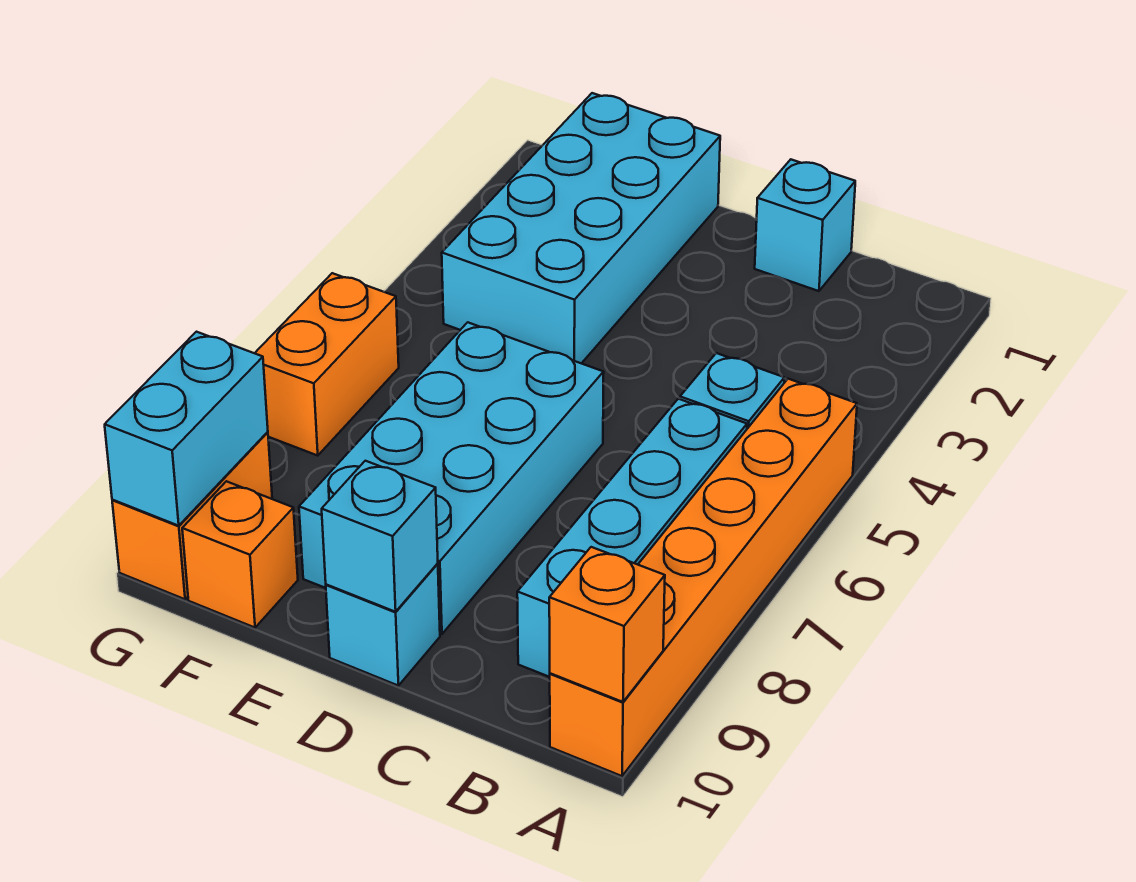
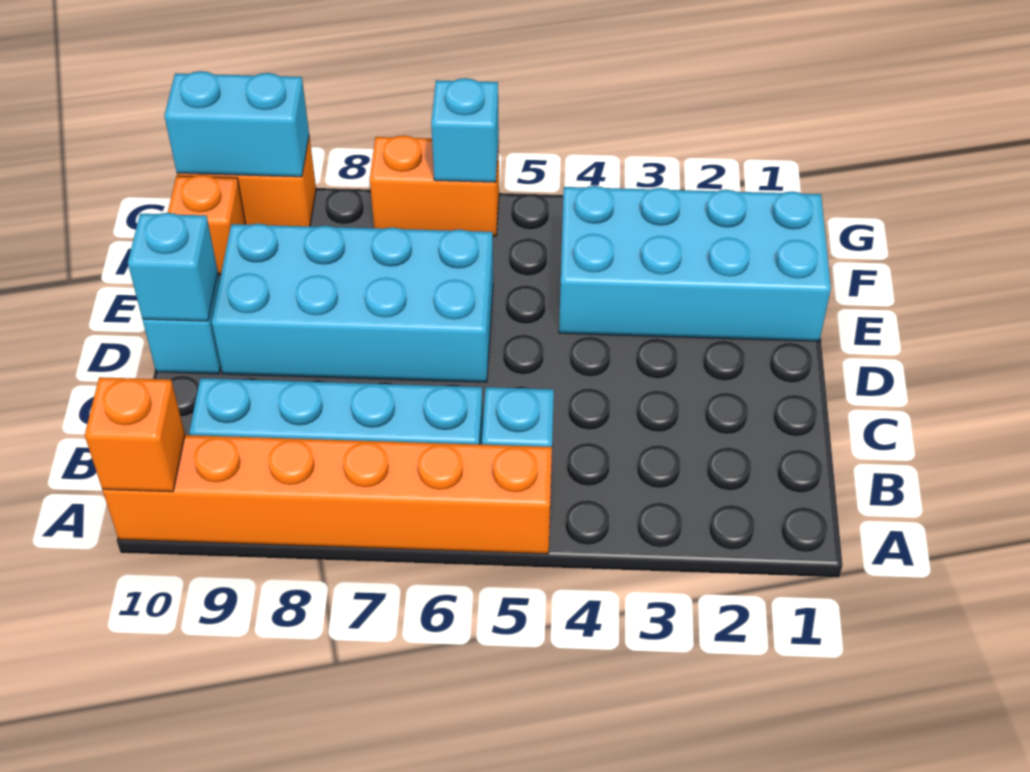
cyan brick C1 level 1 -> cyan brick G6 level 2

